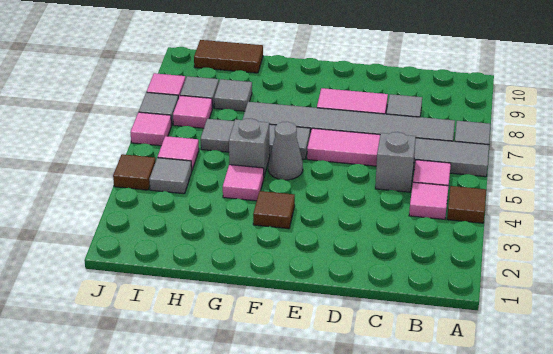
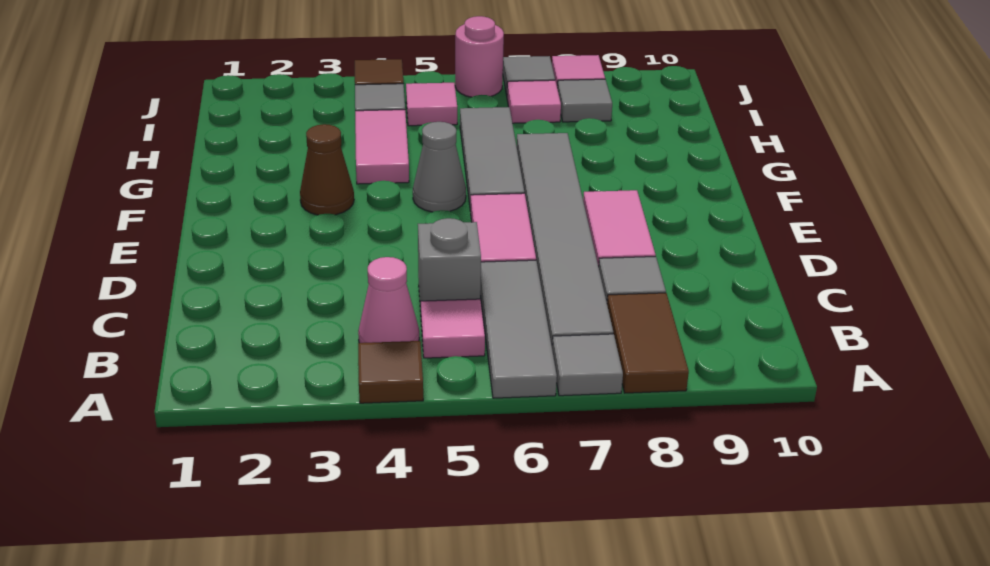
pink tile B4 level 1 -> pink cone B4 level 1
brown tile F3 level 1 -> brown cone F3 level 1
pink tile G4 level 1 -> pink tile G4:H4 level 1
grey brick G5 level 1 -> none
grey tile H8 level 1 -> none
brown tile H10:I10 level 1 -> brown tile A8:B8 level 1
pink tile J6 level 1 -> pink round brick J6 level 1

